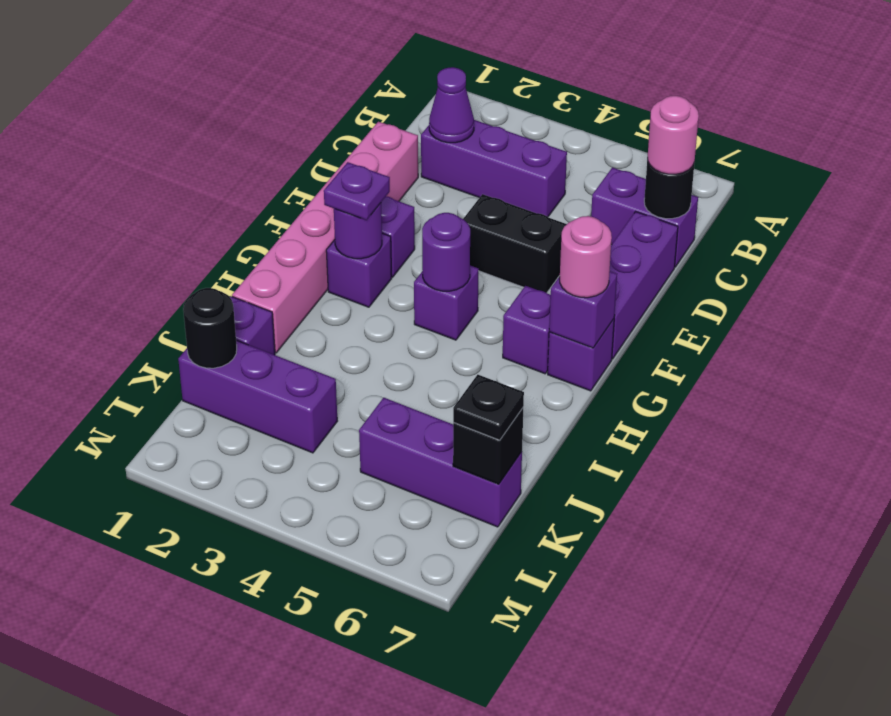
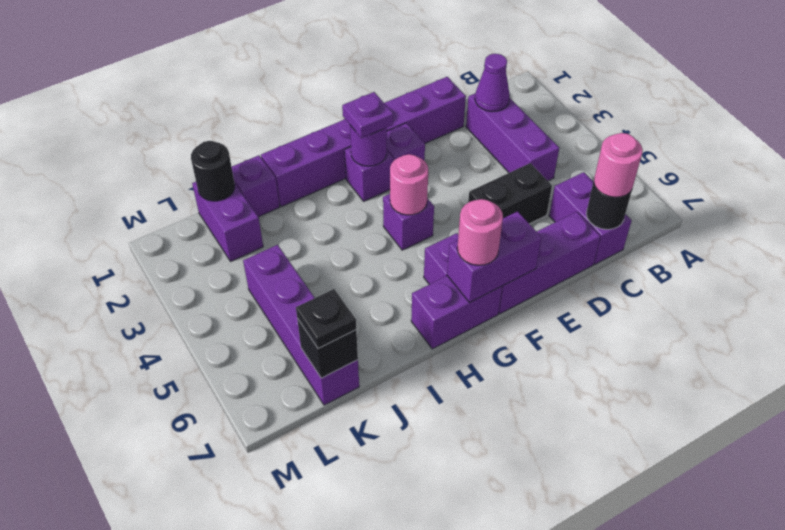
pink brick D1:I1 level 1 -> purple brick D1:I1 level 1
black brick E4:E5 level 1 -> black brick D5:E5 level 1
purple round brick G4 level 2 -> pink round brick G4 level 2
purple brick G7 level 1 -> purple brick G7:H7 level 1
purple brick G7 level 2 -> purple brick F7:G7 level 2
purple brick K1:K3 level 1 -> purple brick K1:K2 level 1
purple brick K5:K7 level 1 -> purple brick K4:K7 level 1

